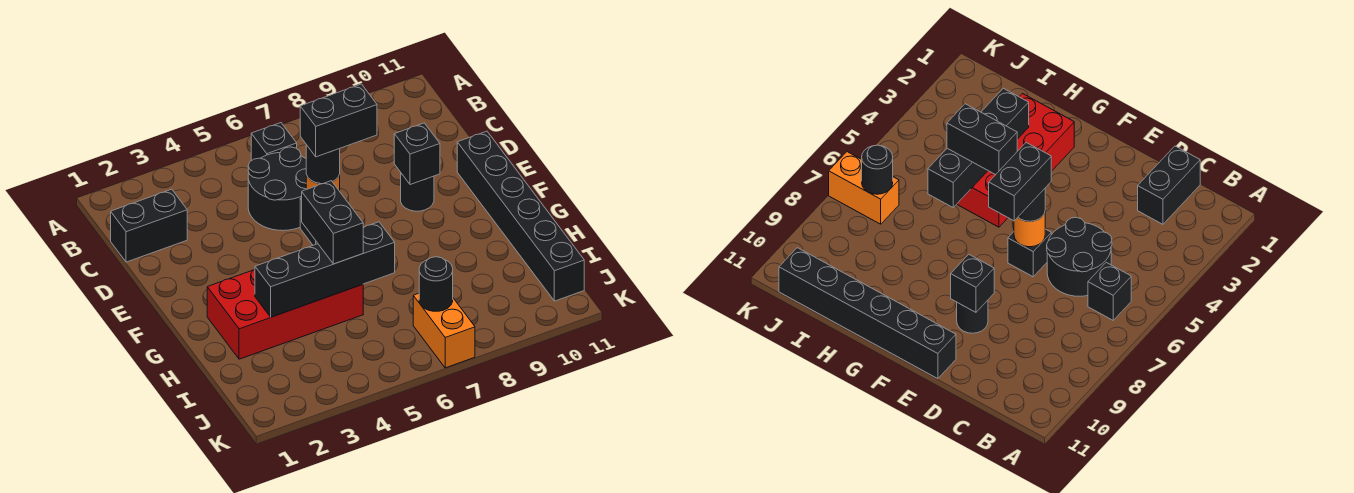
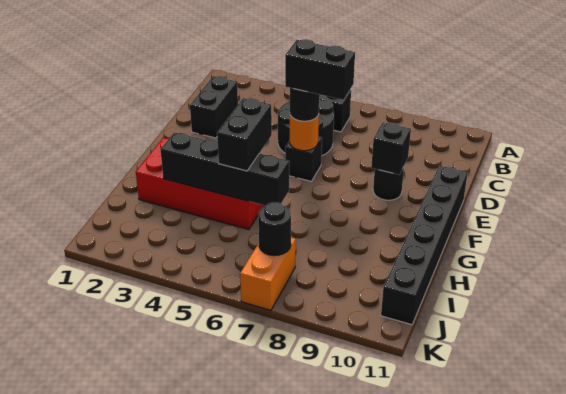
black brick C1:C2 level 1 -> black brick C2:D2 level 1

